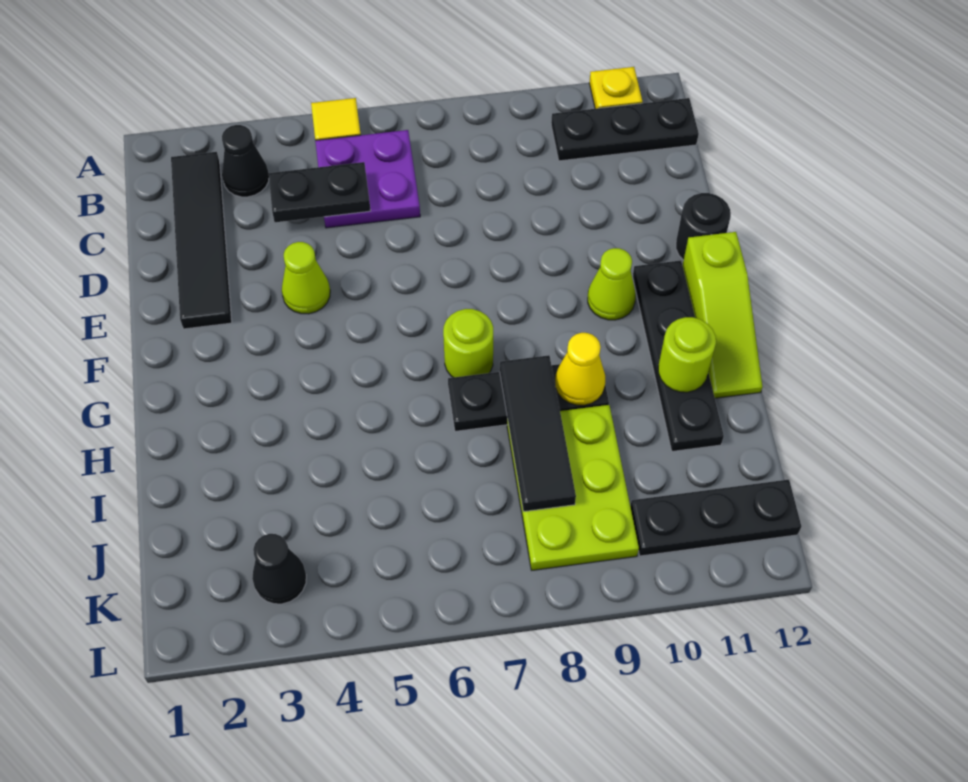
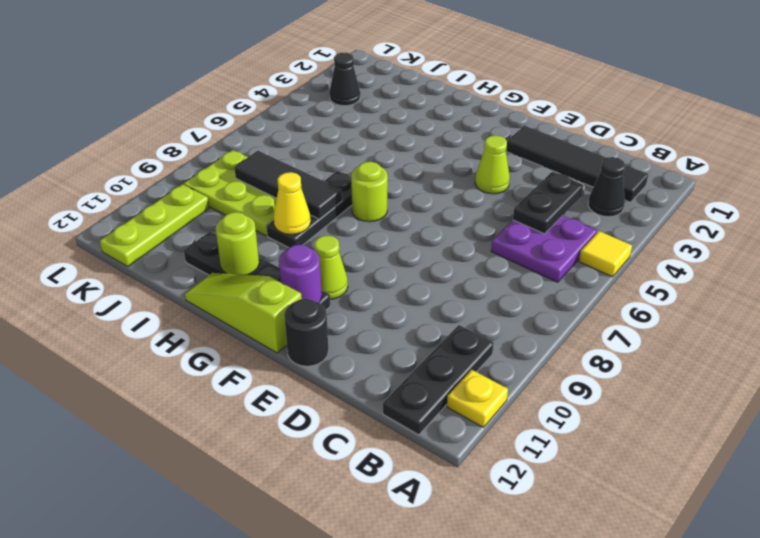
none -> purple round brick F11 level 2
black plate K10:K12 level 1 -> lime plate K10:K12 level 1

